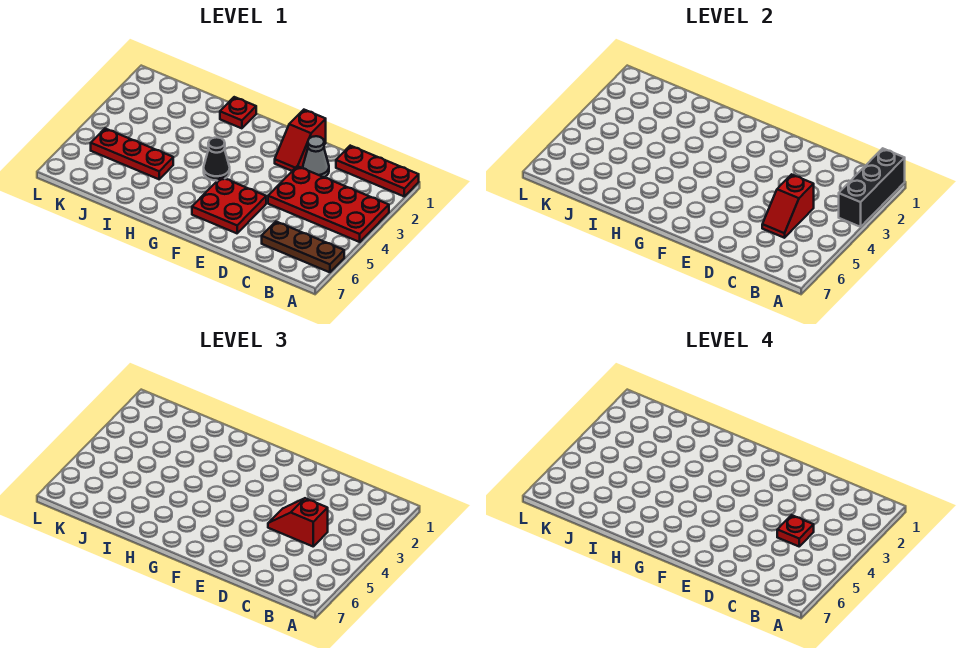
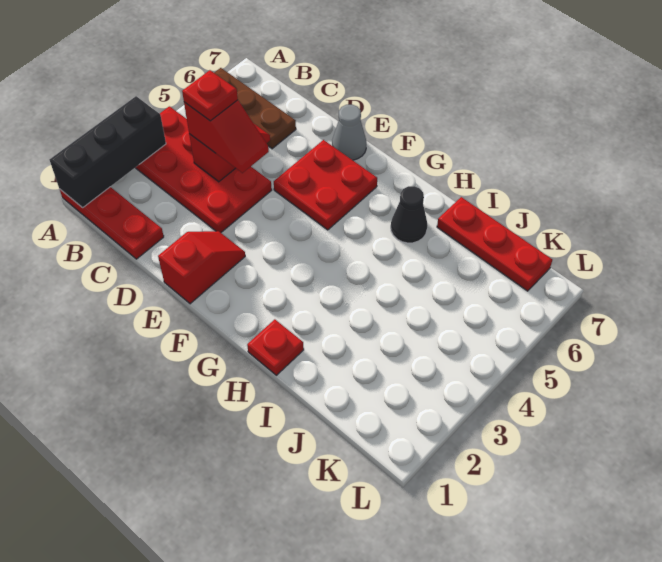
grey cone D2 level 1 -> grey cone E7 level 1
black cone G4 level 1 -> black cone H6 level 1
red plate I5:K5 level 1 -> red plate I7:K7 level 1

